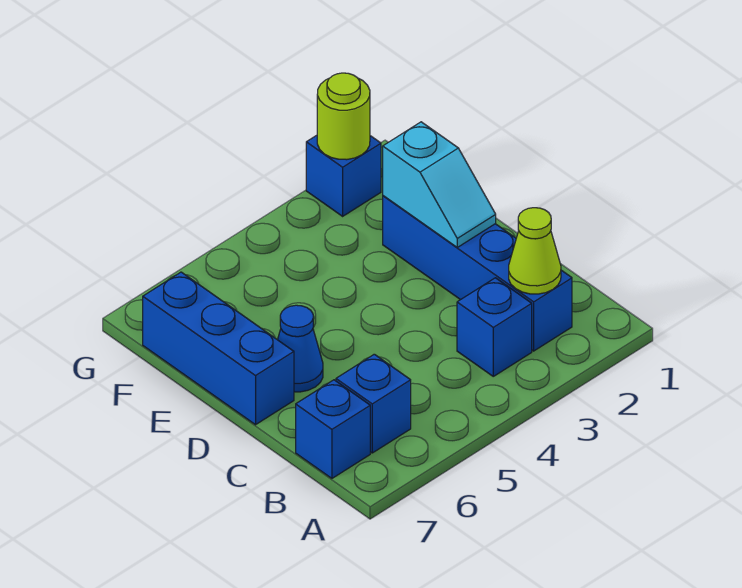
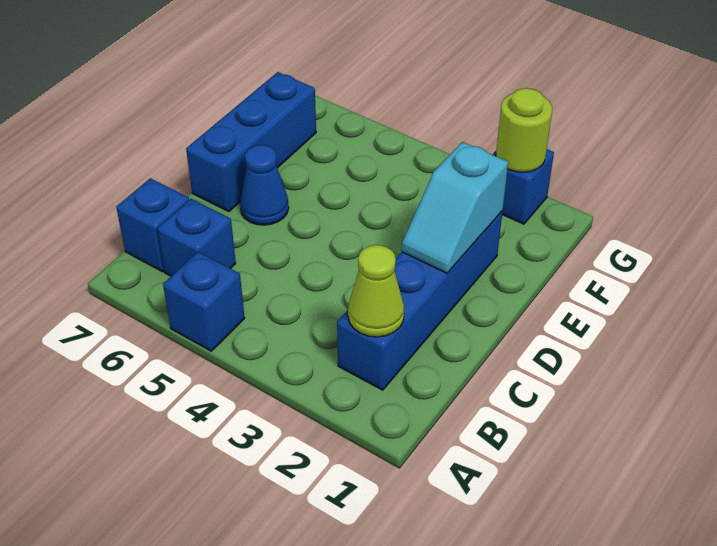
blue brick B3 level 1 -> blue brick A5 level 1

